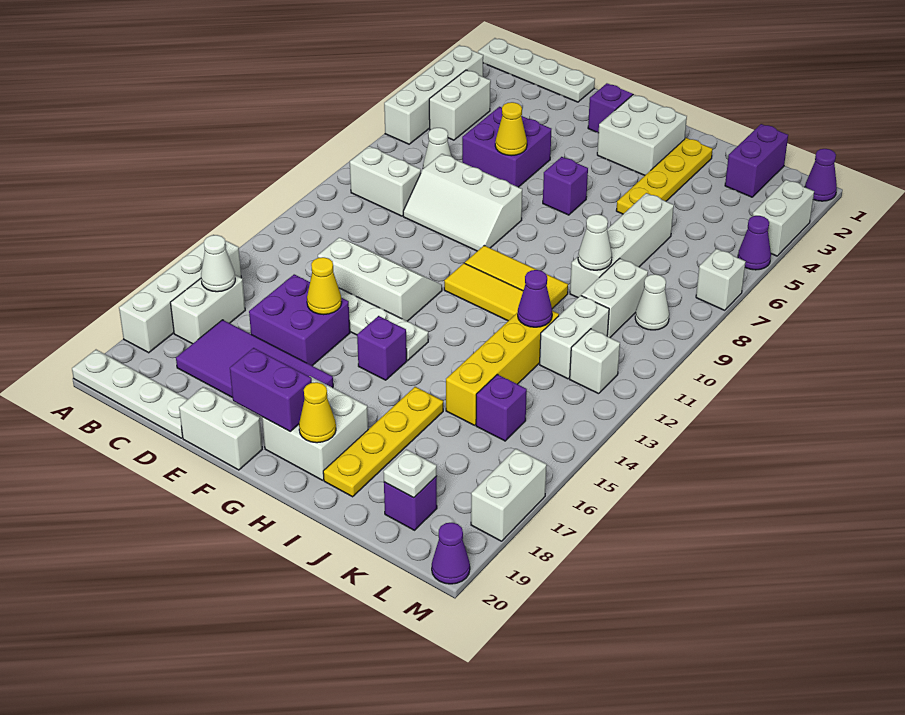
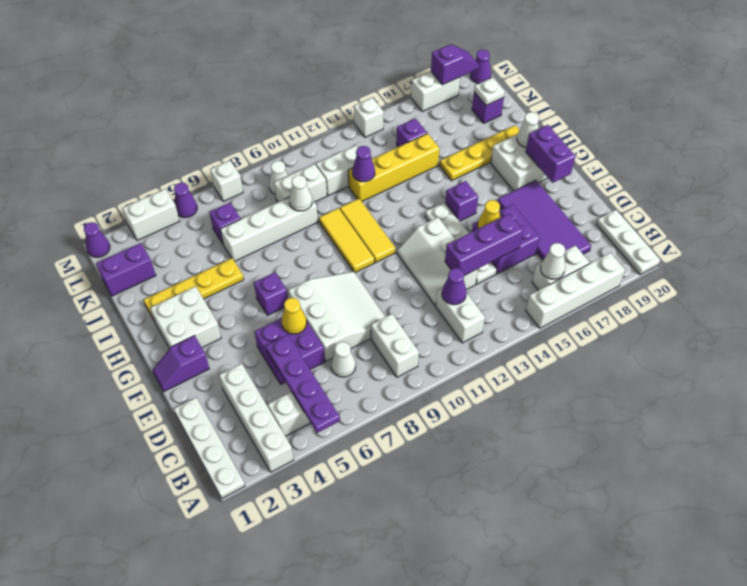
white brick A3:A6 level 1 -> white brick A3:D3 level 1
none -> purple plate A5:D5 level 2
white plate A20:D20 level 1 -> white plate A20:C20 level 1
none -> purple cone C12 level 2
white slope D8:F9 level 1 top 8 -> white slope D7:F9 level 1 top 7
none -> purple brick D13:D15 level 2
white brick E20:F20 level 1 -> white brick B12:C12 level 1
yellow cone H19 level 2 -> white cone H19 level 2
none -> purple brick K6 level 1
white brick L12 level 1 -> white brick M14 level 1
none -> purple slope M18:M19 level 2 top 18

